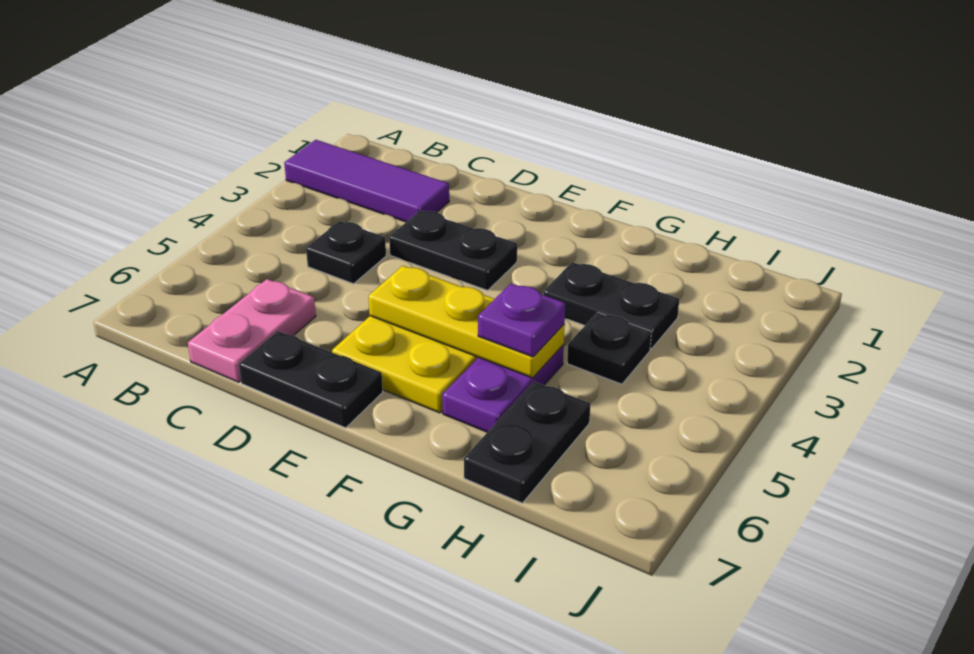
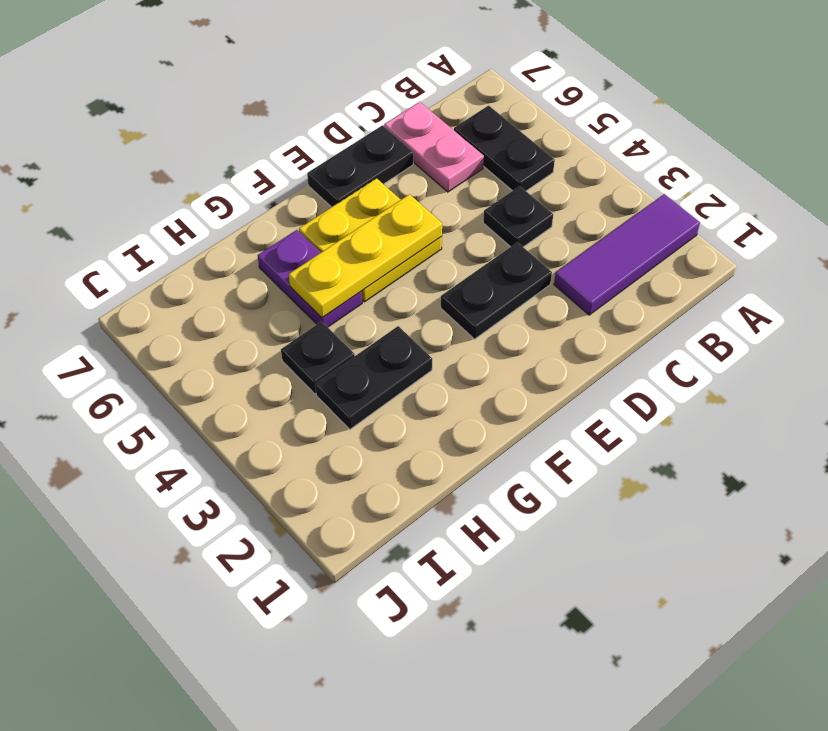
purple plate G5 level 3 -> none
black plate H6:H7 level 1 -> black plate B5:B6 level 1

